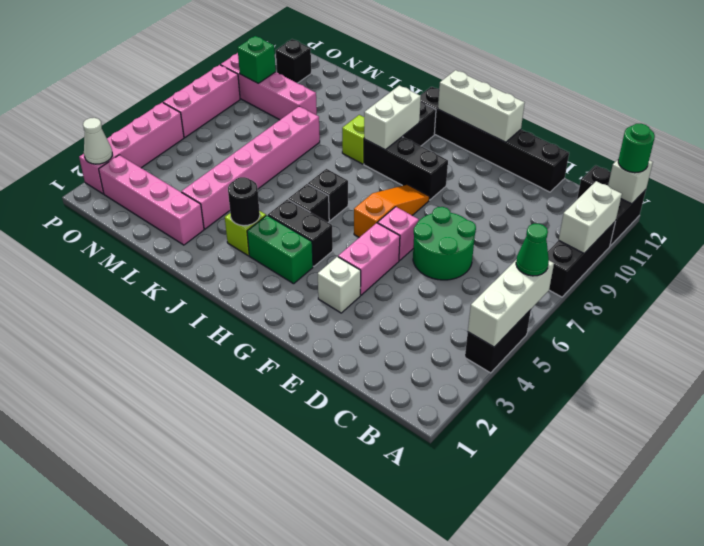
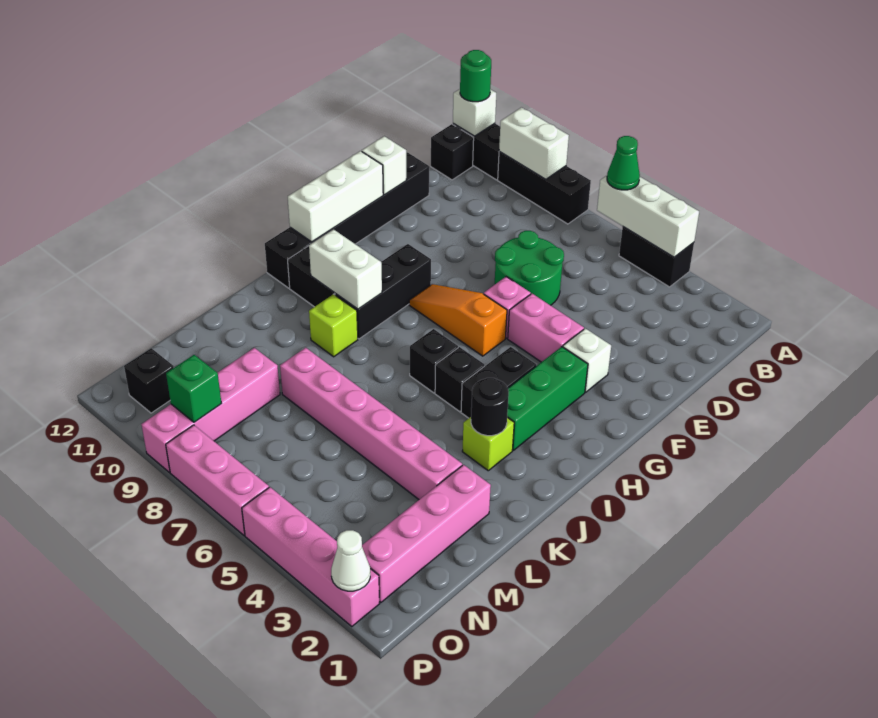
none -> white brick E12 level 2
green brick H3:I3 level 1 -> green brick G3:I3 level 1

